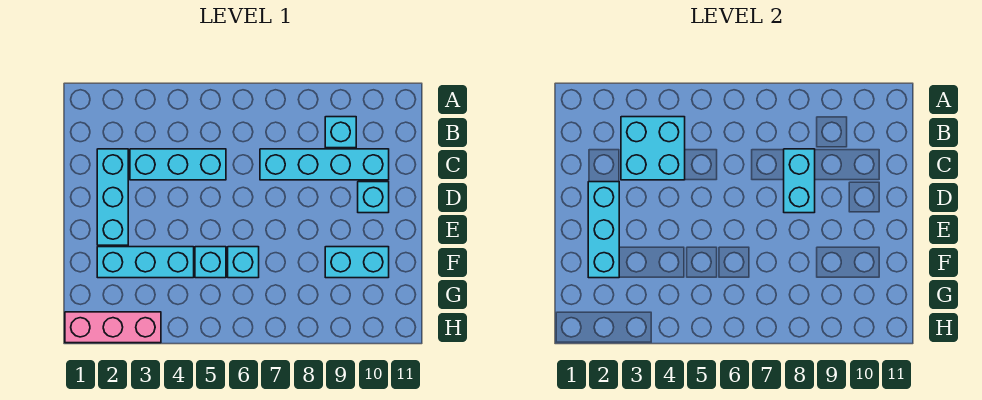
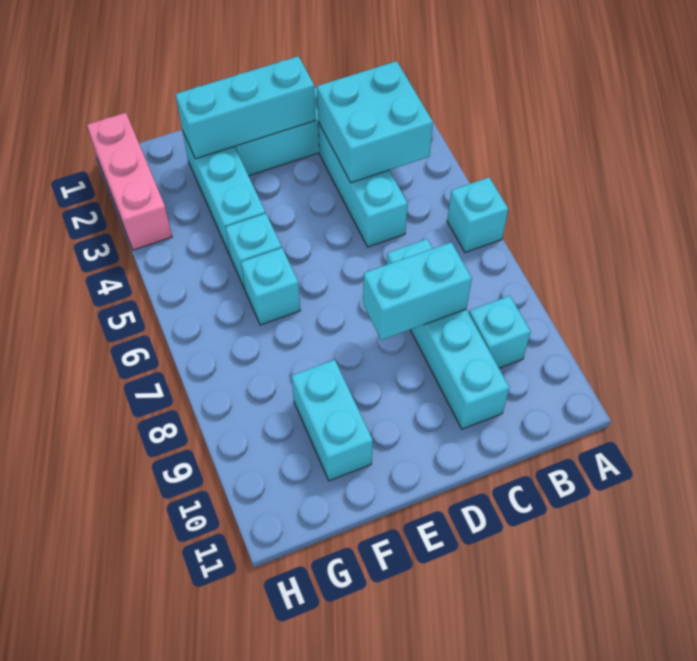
cyan brick D10 level 1 -> cyan brick A6 level 1

